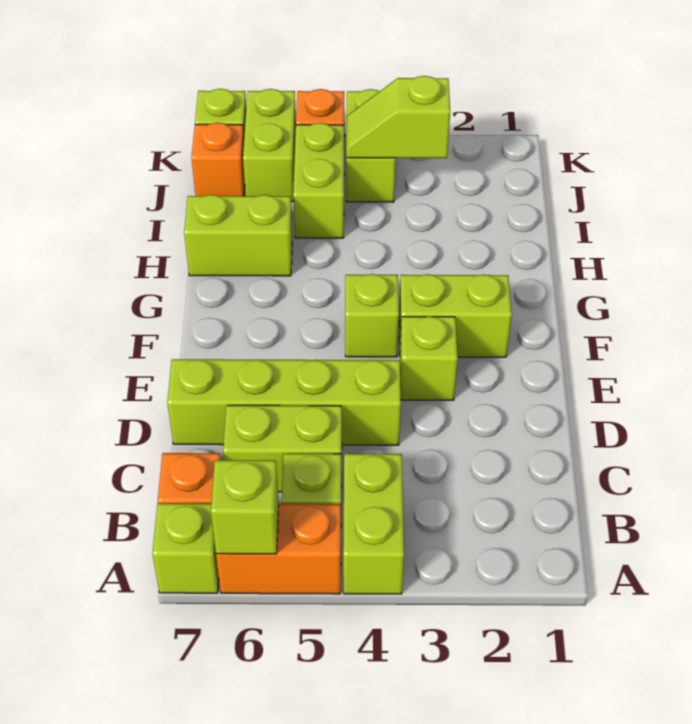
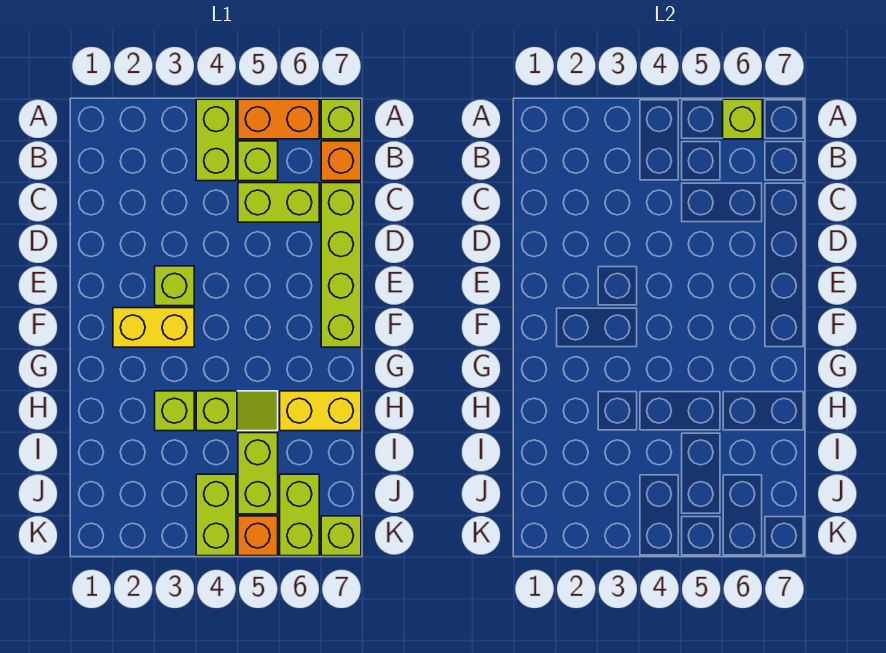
lime brick D4:D7 level 1 -> lime brick C7:F7 level 1
lime brick F2:F3 level 1 -> yellow brick F2:F3 level 1
lime brick F4 level 1 -> lime brick H3 level 1
lime brick H6:H7 level 1 -> yellow brick H6:H7 level 1
lime slope J3:J4 level 2 top 3 -> lime slope H4:H5 level 1 top 4
orange brick J7 level 1 -> none

